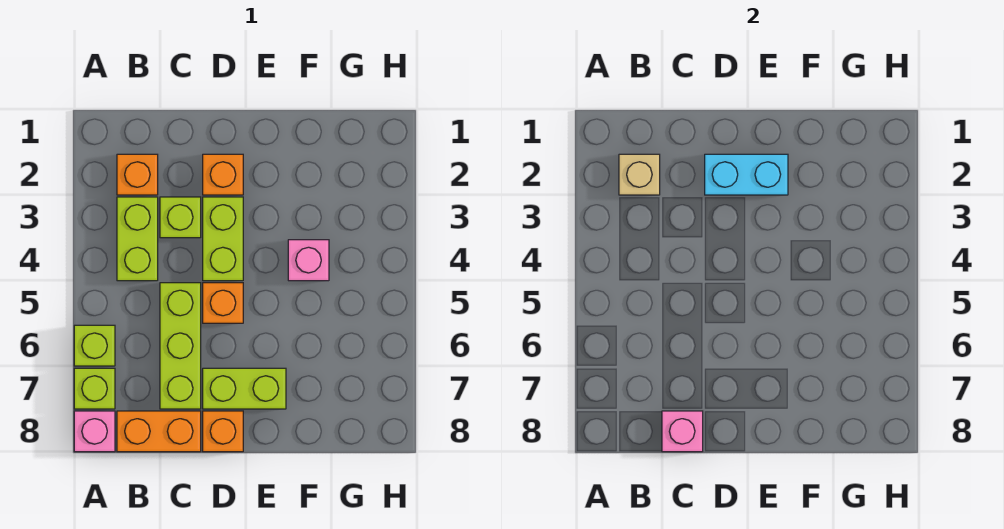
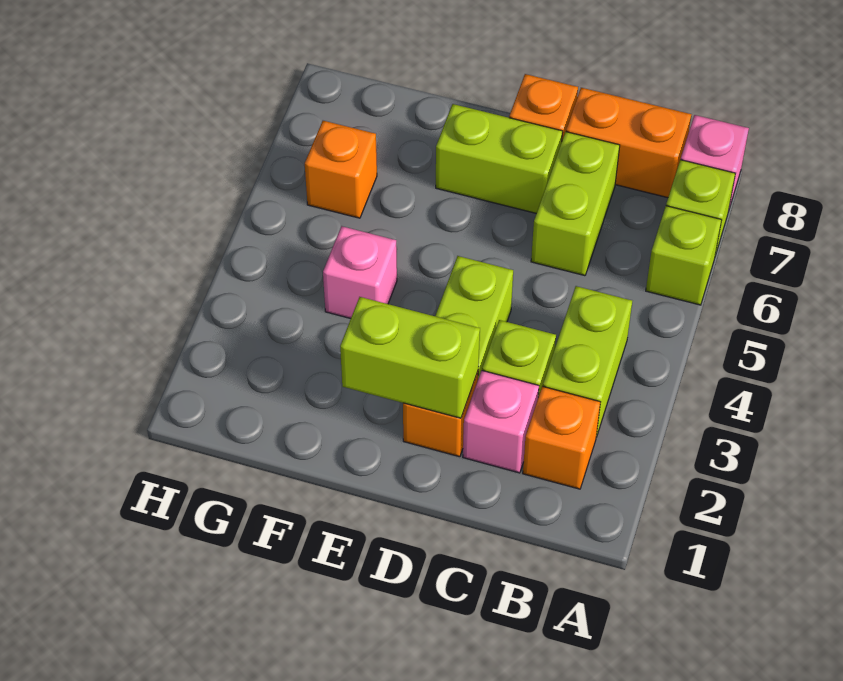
tan brick B2 level 2 -> none
lime brick C5:C7 level 1 -> lime brick C6:C7 level 1
pink brick C8 level 2 -> pink brick C2 level 1
cyan brick D2:E2 level 2 -> lime brick D2:E2 level 2
orange brick D5 level 1 -> orange brick G6 level 1

